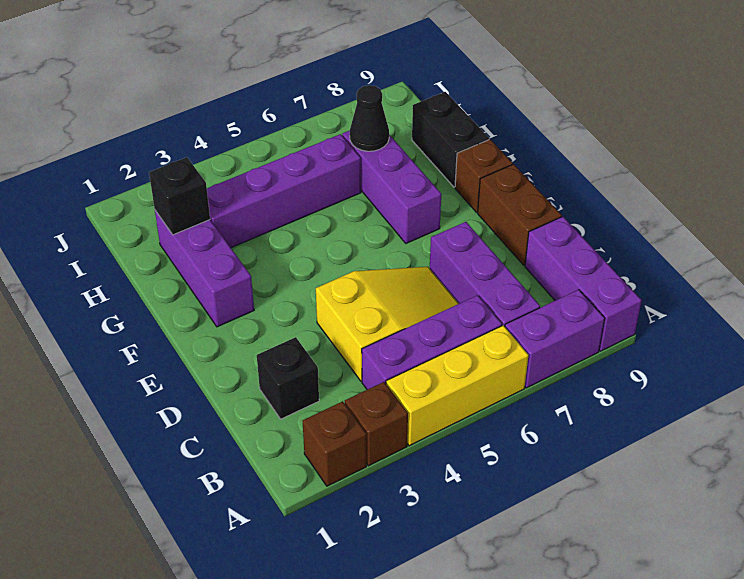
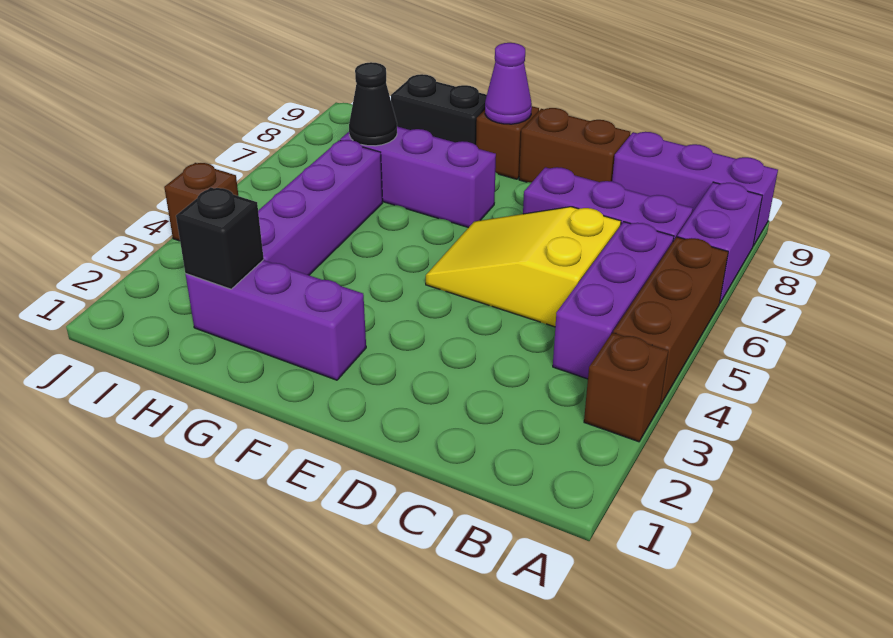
brown brick A2 level 1 -> brown brick J4 level 1
yellow brick A4:A6 level 1 -> brown brick A4:A6 level 1
black brick C2 level 1 -> none
yellow slope C4:D6 level 1 top 4 -> yellow slope C5:E6 level 1 top C
none -> purple cone F9 level 2

